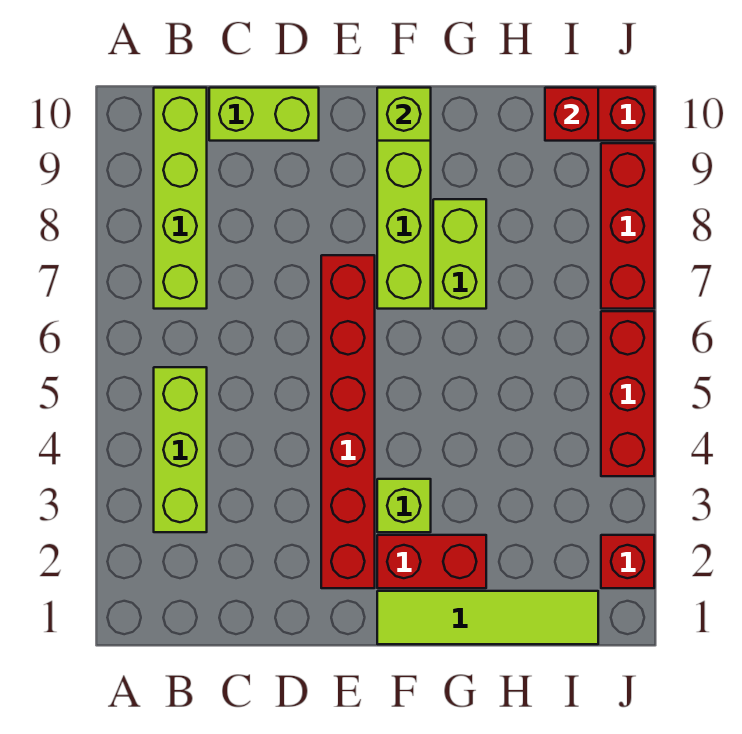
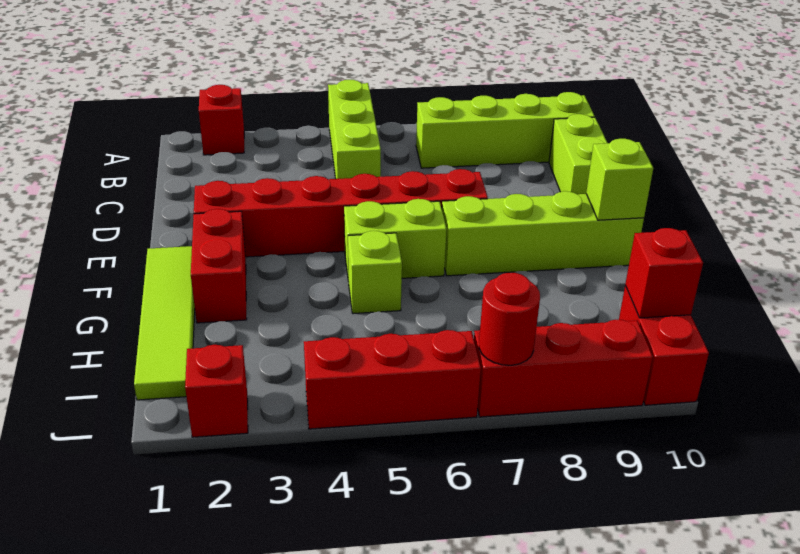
none -> red brick A2 level 1
lime brick B3:B5 level 1 -> lime brick A5:C5 level 1
lime brick F3 level 1 -> lime brick G5 level 1
lime brick G7:G8 level 1 -> lime brick F5:F6 level 1
none -> red round brick J7 level 2

